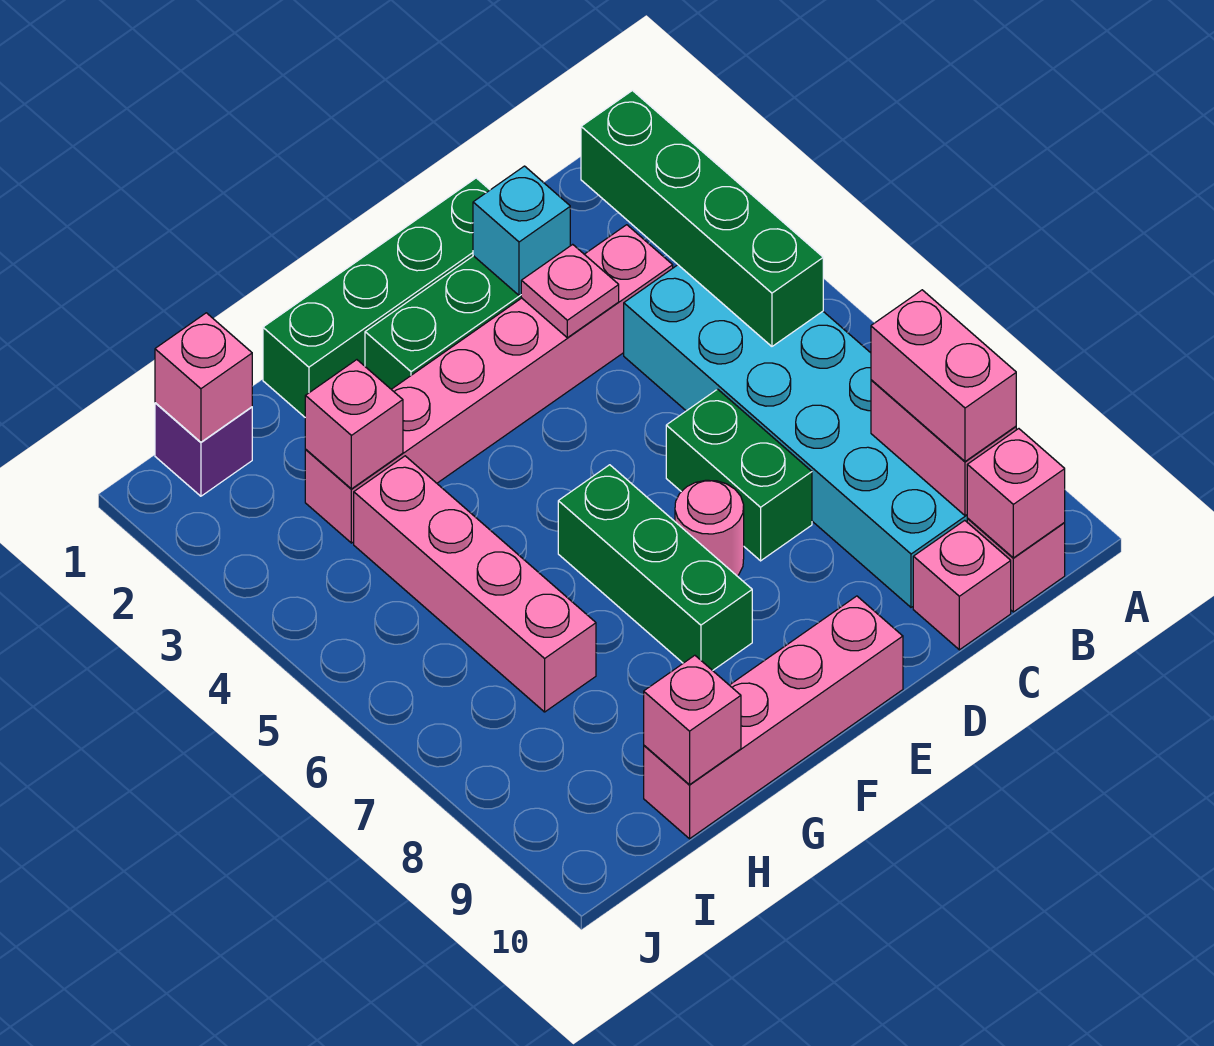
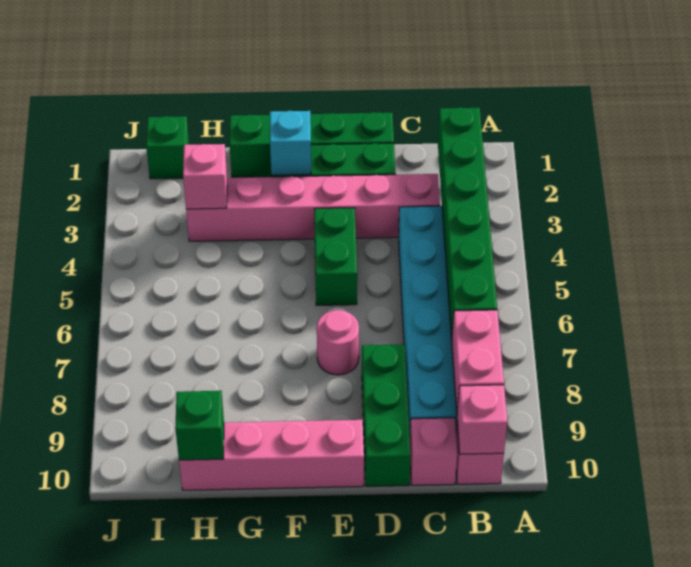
green brick B2:B5 level 2 -> green brick B2:B7 level 2
pink brick B8:B9 level 3 -> none
cyan brick D2 level 2 -> cyan brick F2 level 2
pink plate D3 level 2 -> none
green brick D6:D7 level 1 -> green brick E4:E5 level 1
green brick F6:F8 level 1 -> green brick D8:D10 level 1
pink brick H4:H7 level 1 -> none
pink brick H10 level 2 -> green brick H10 level 2
purple brick I1 level 1 -> green brick I1 level 1
pink brick I1 level 2 -> none

